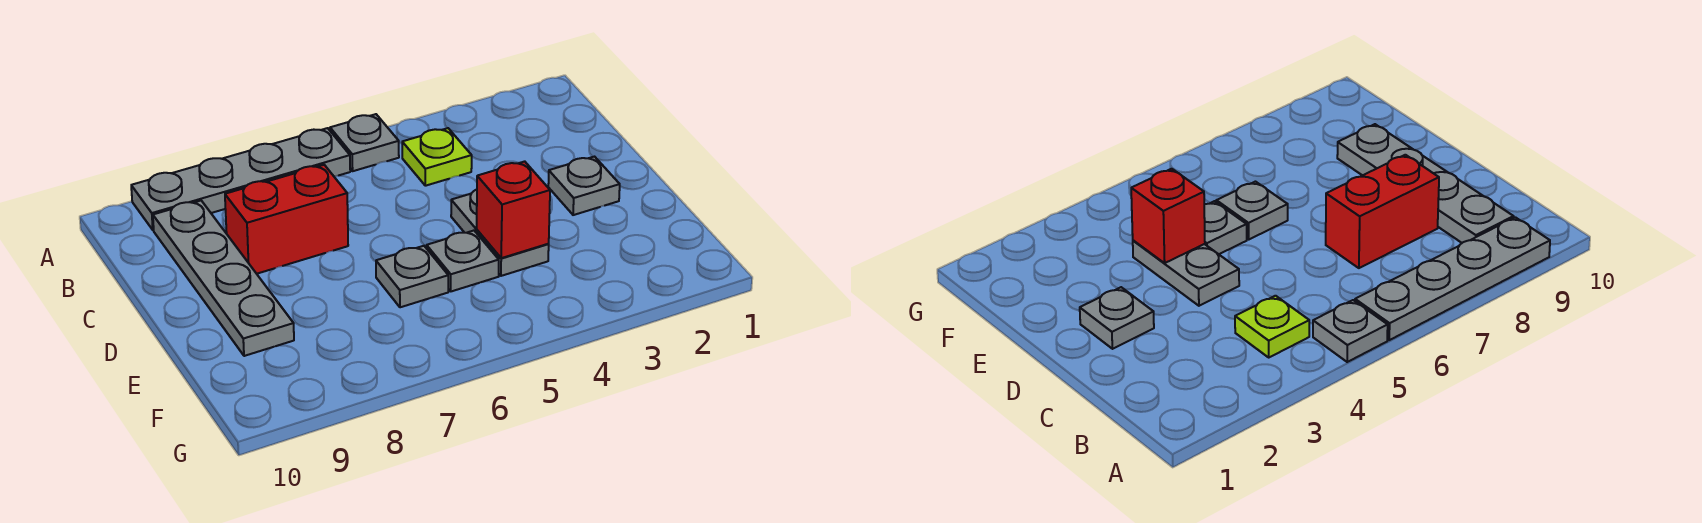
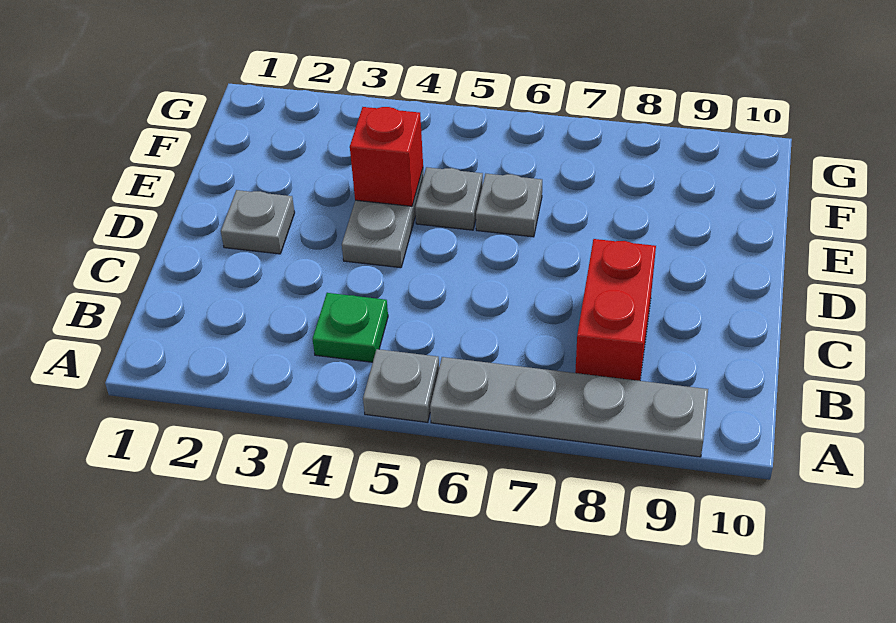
lime plate B4 level 1 -> green plate B4 level 1
grey plate B9:E9 level 1 -> none
red brick C7:C8 level 1 -> red brick B8:C8 level 1

